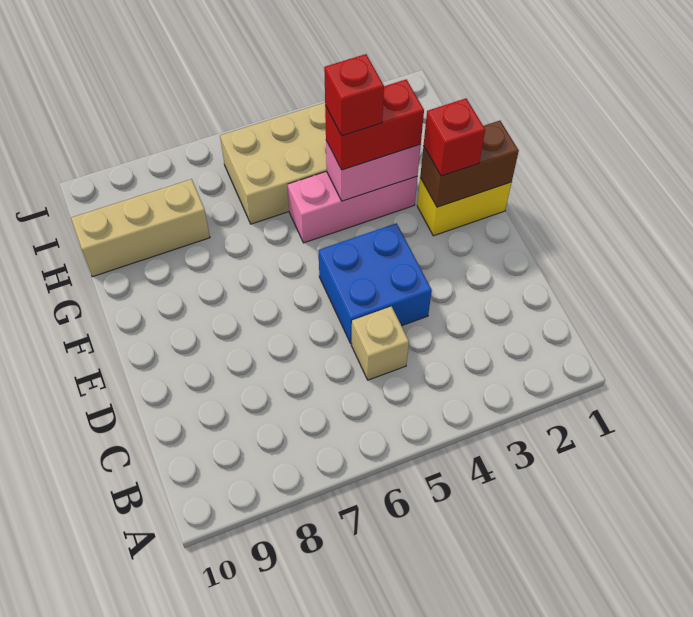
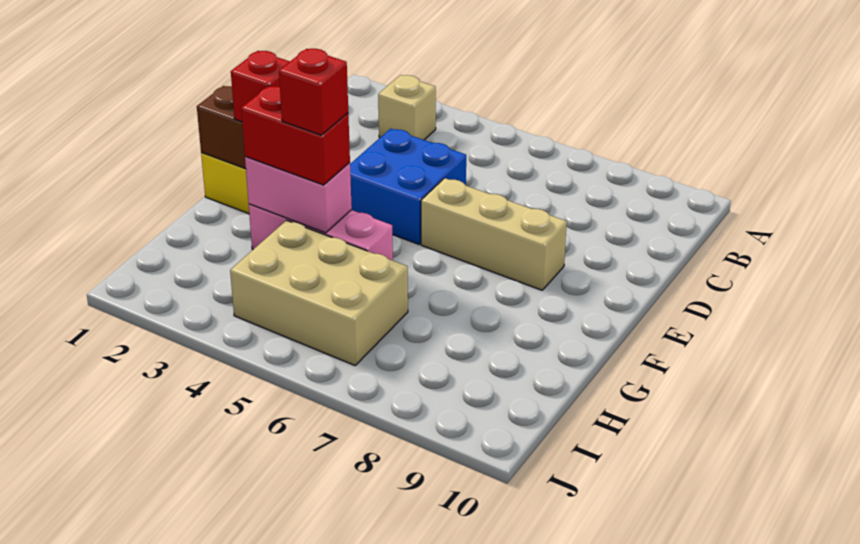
tan brick C5 level 1 -> tan brick B3 level 1
tan brick H8:H10 level 1 -> tan brick E6:E8 level 1

